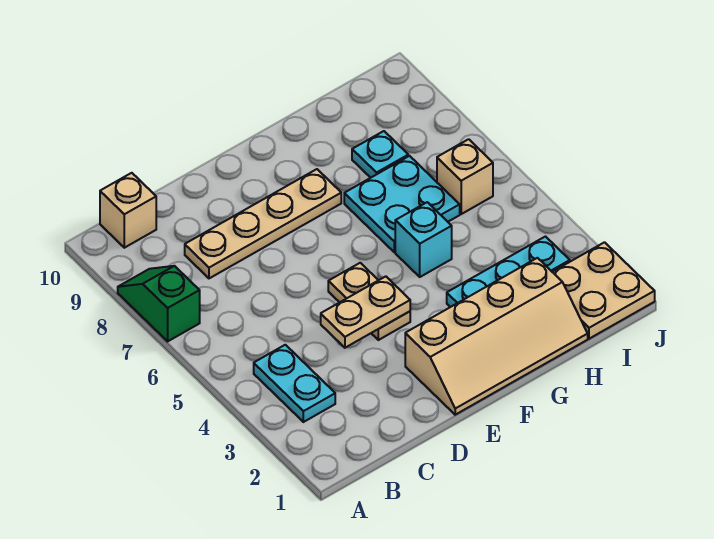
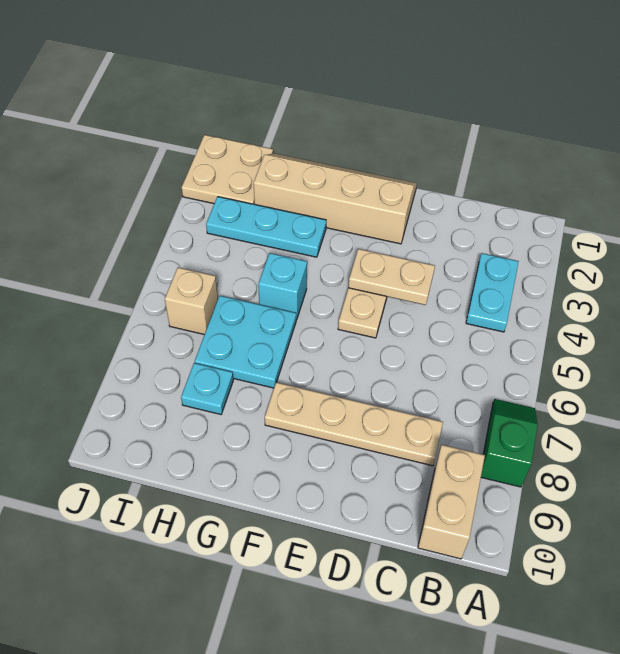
green slope A7:A8 level 1 top 7 -> green slope A7:A8 level 1 top 8
tan brick B10 level 1 -> tan brick B9:B10 level 1

